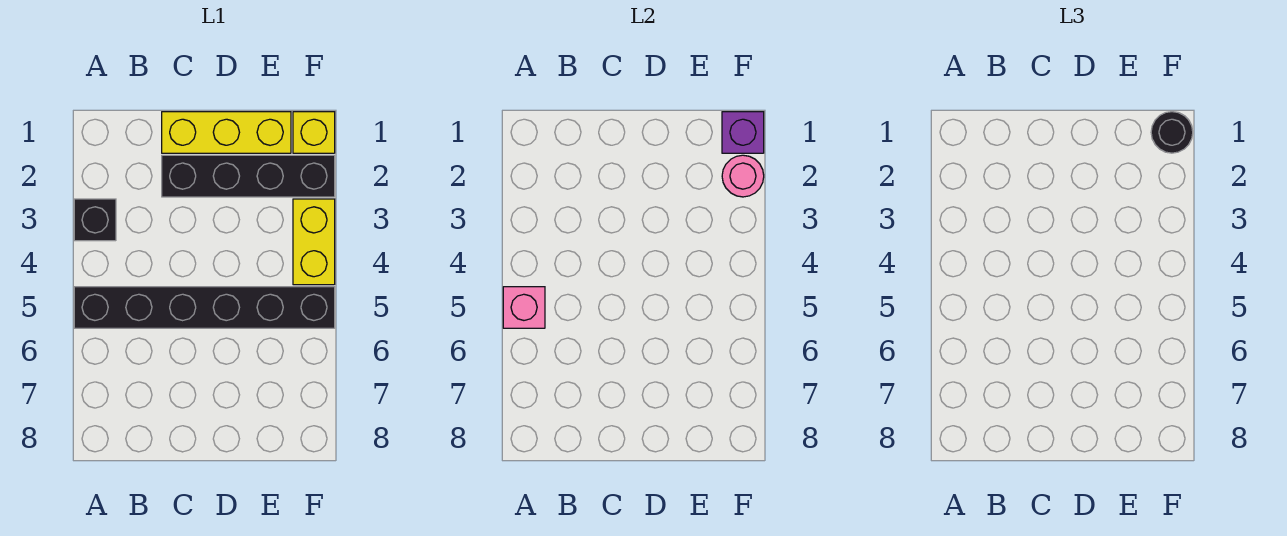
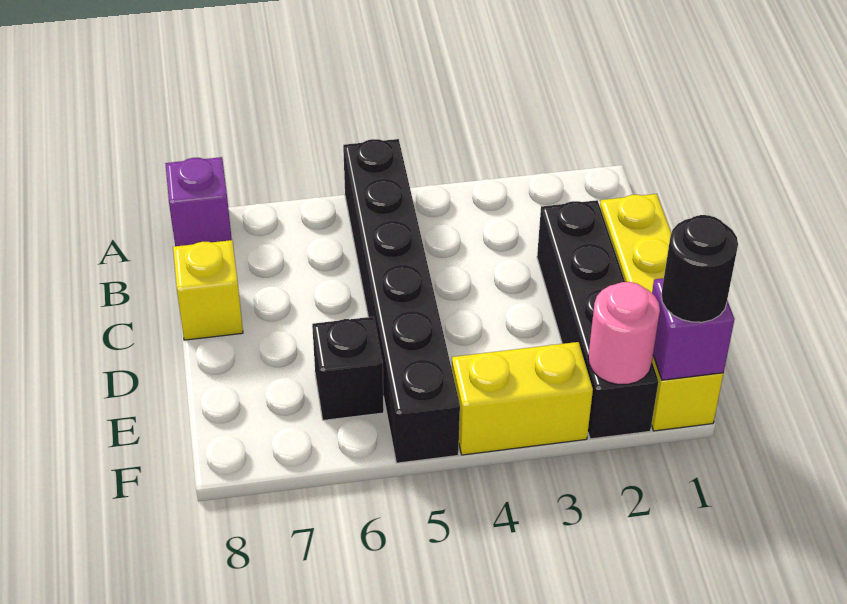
black brick A3 level 1 -> black brick E6 level 1
pink brick A5 level 2 -> none
none -> purple brick A8 level 1
none -> yellow brick C8 level 1

